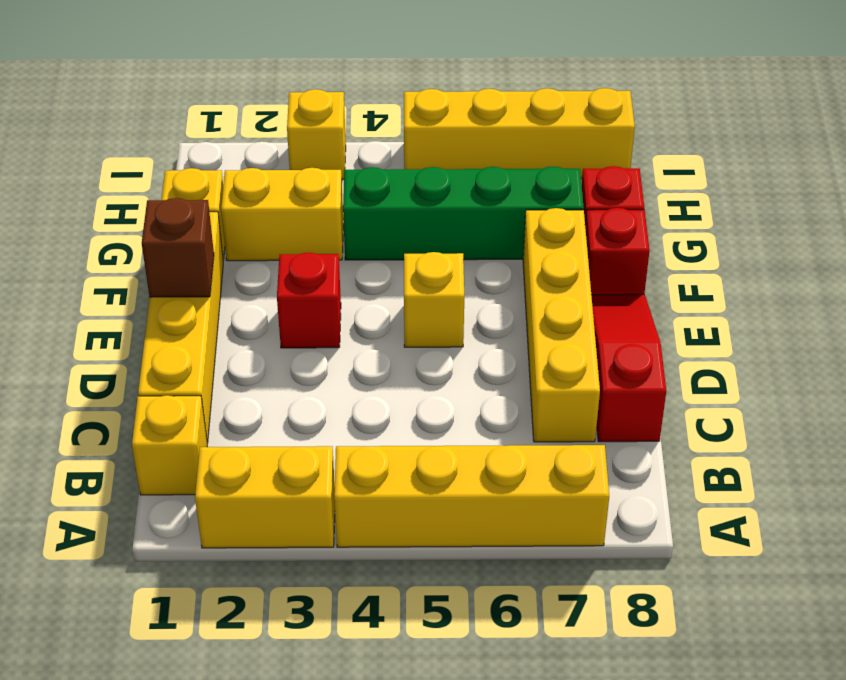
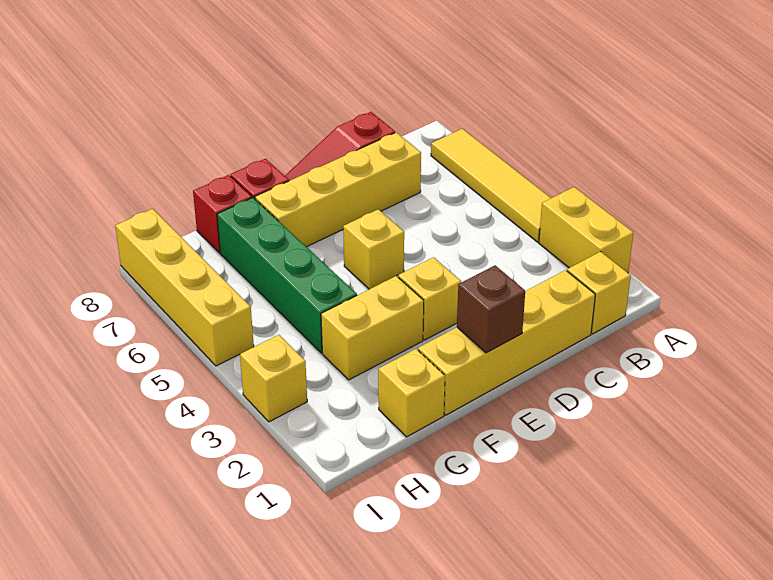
yellow brick A4:A7 level 1 -> yellow tile A4:A7 level 1
red brick E3 level 1 -> yellow brick E3 level 1
yellow brick G2:G3 level 1 -> yellow brick F3:G3 level 1

